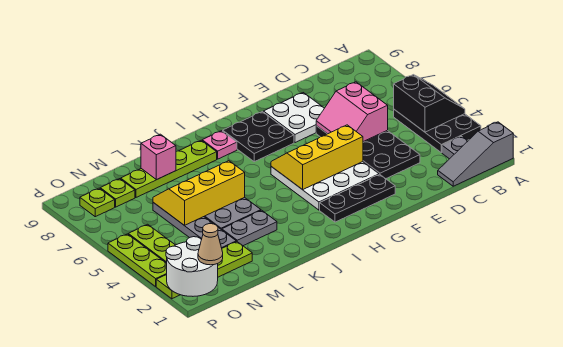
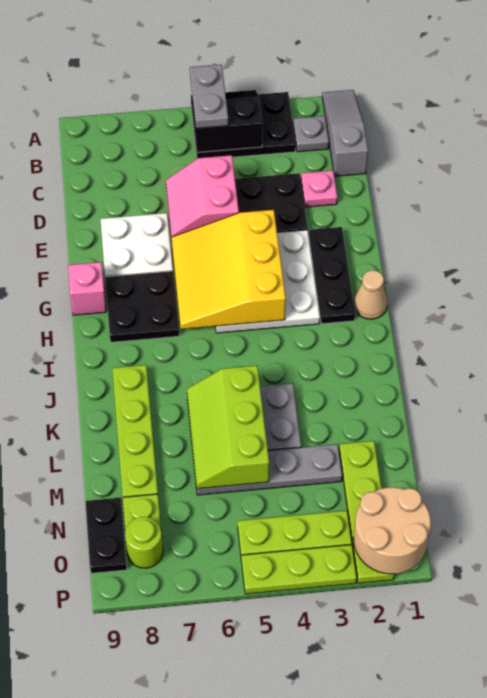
grey slope A1:C1 level 1 top A -> grey slope A1:C1 level 1 top C
pink slope D5:E6 level 2 top D -> pink slope D5:E6 level 2 top 5
yellow slope F4:H5 level 2 top 4 -> yellow slope F4:H6 level 2 top 4
pink plate I8 level 1 -> pink plate D2 level 1
grey plate K3:L3 level 1 -> grey plate A5:B5 level 3
yellow slope K5:M6 level 2 top 5 -> lime slope K5:M6 level 2 top 5
pink brick L8 level 2 -> pink brick G9 level 1
none -> black plate N9:O9 level 1
white round brick O1:P2 level 2 -> tan round brick O1:P2 level 2
tan cone O1 level 3 -> tan cone H1 level 1
lime plate O8 level 1 -> lime round brick O8 level 1

